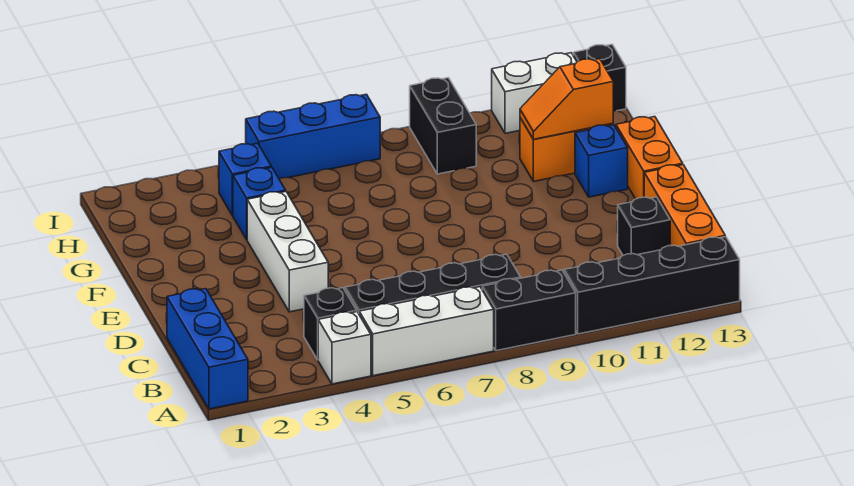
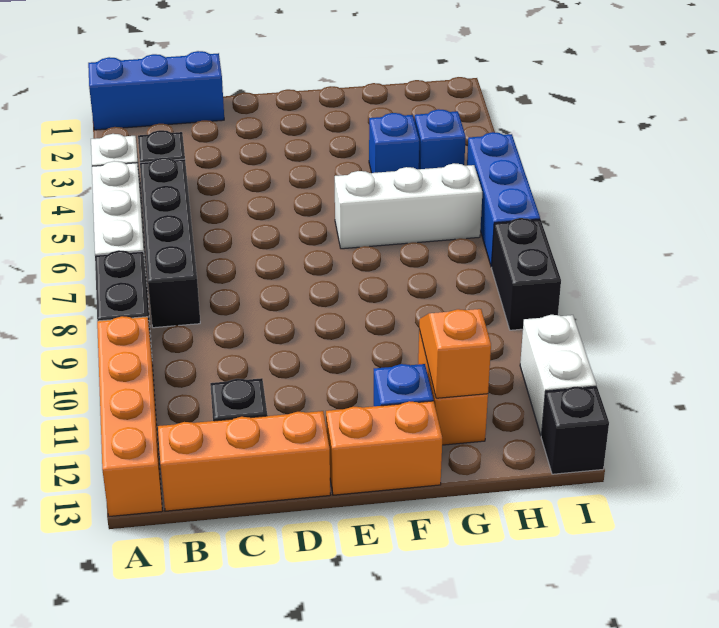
black brick A10:A13 level 1 -> orange brick A10:A13 level 1
white brick D4:F4 level 1 -> white brick F6:H6 level 1
black brick H9:I9 level 1 -> black brick I8:I9 level 1

